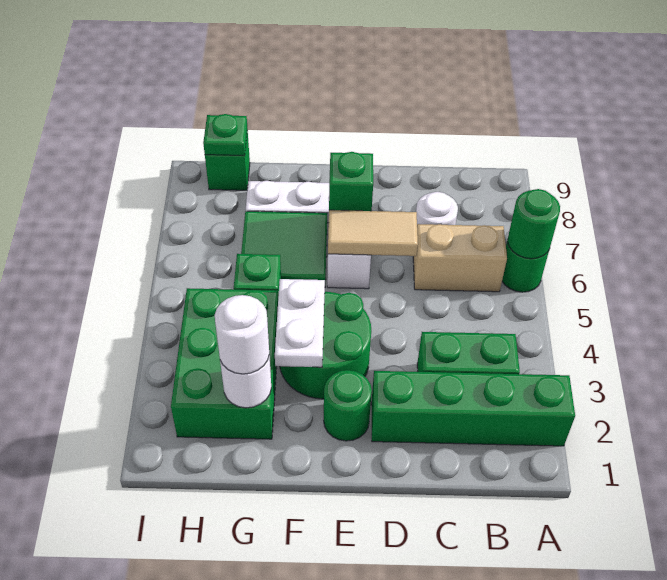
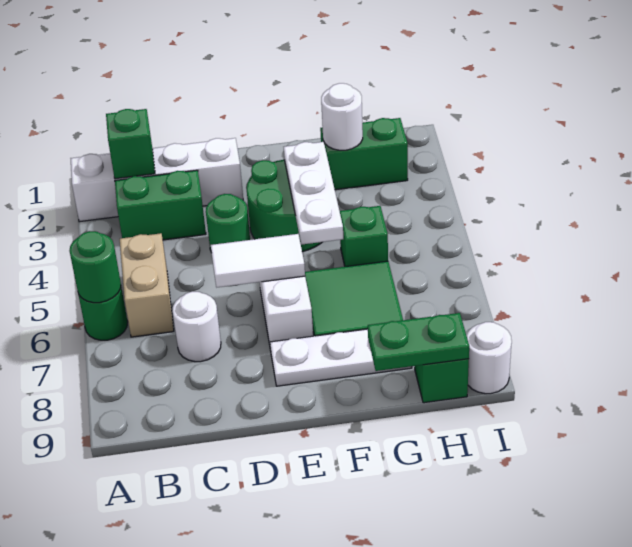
green brick A2:D2 level 1 -> white brick A2:D2 level 1
tan brick B6:C6 level 1 -> tan brick B5:B6 level 1
tan tile D6:E6 level 2 -> white tile D6:E6 level 2
green round brick E2 level 1 -> green round brick D4 level 1
green brick E7 level 2 -> green brick B2 level 2
white plate F3:F4 level 2 -> white plate F3:F5 level 2
green brick G2:H4 level 1 -> green brick G2:H2 level 1
white round brick G2 level 3 -> white round brick I9 level 1
green plate H9 level 2 -> green plate G9:H9 level 2

